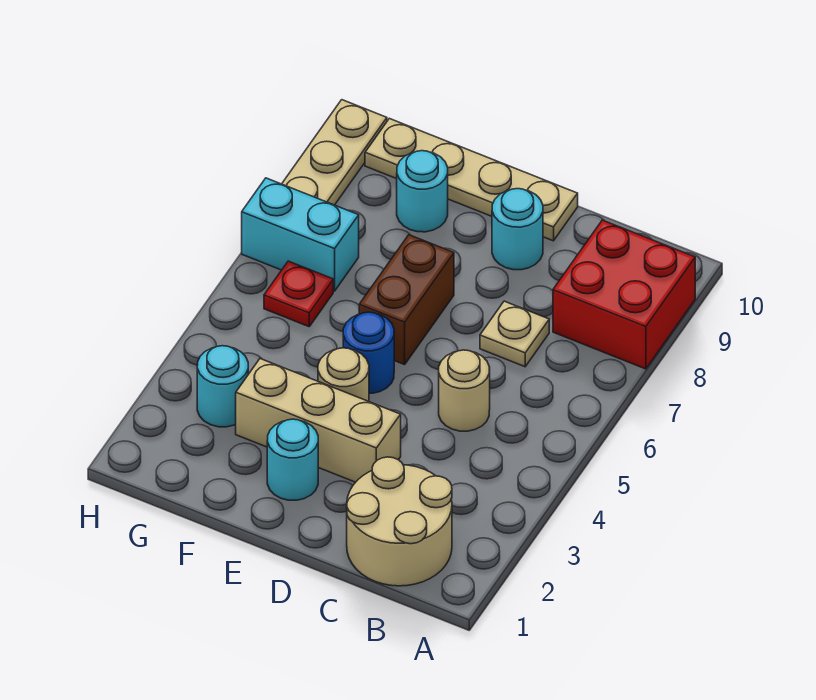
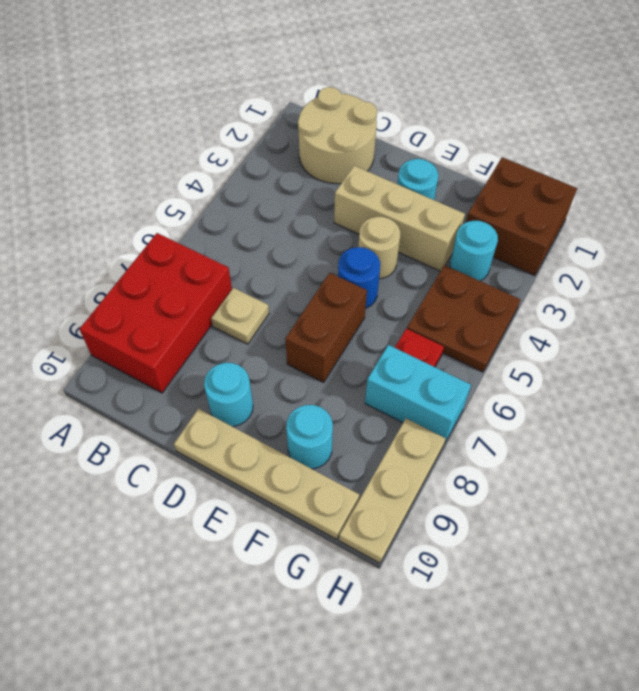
red brick A8:B9 level 1 -> red brick A7:B9 level 1
tan round brick C5 level 1 -> none
none -> brown brick G1:H2 level 1
none -> brown plate G4:H5 level 1

